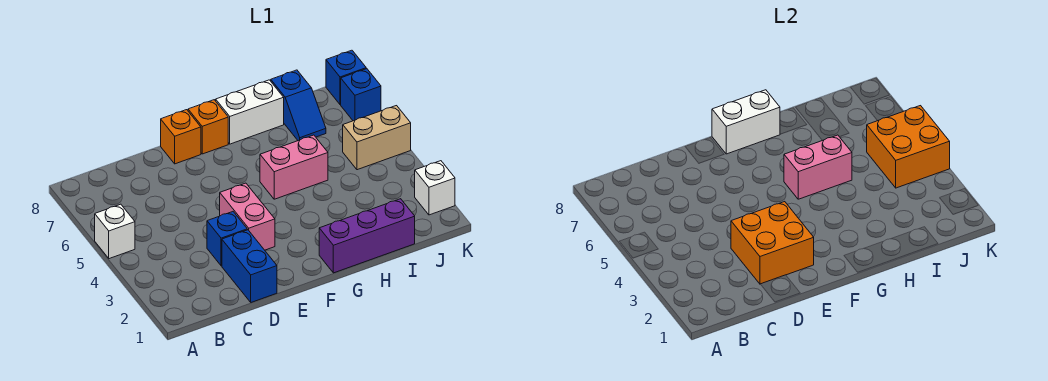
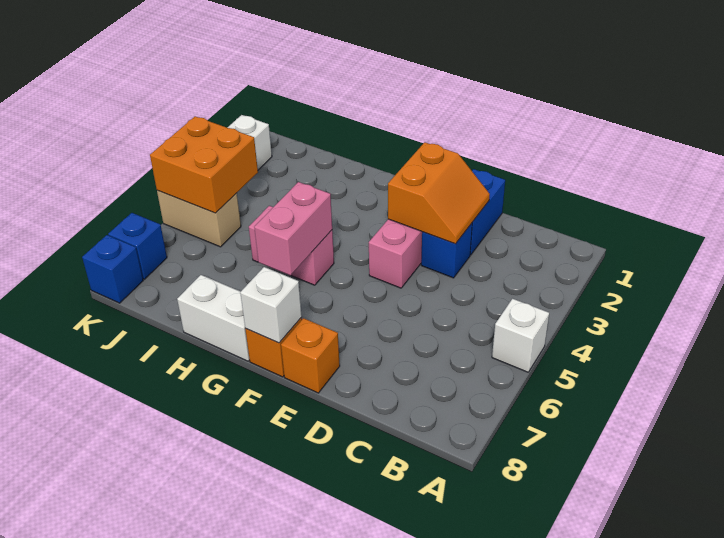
orange brick D2:E3 level 2 -> orange slope D2:E3 level 2 top E
white brick F8:G8 level 2 -> white brick F8 level 2
purple brick G1:I1 level 1 -> none
pink brick G5:H5 level 2 -> pink brick G5:G6 level 2
blue slope I7:I8 level 1 top 8 -> none

